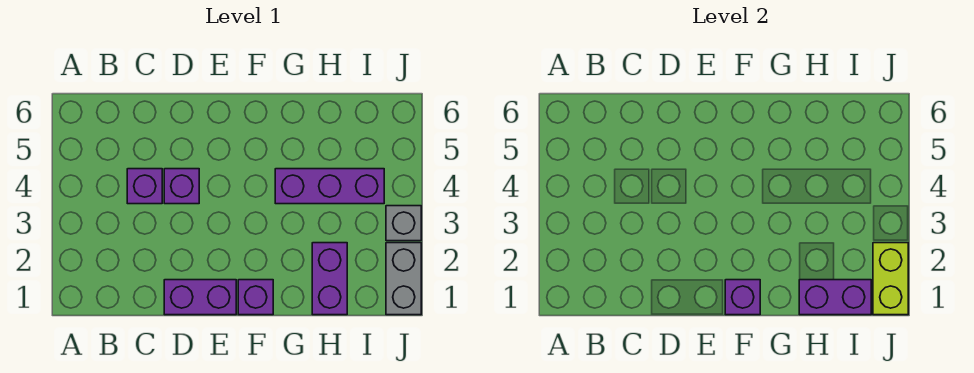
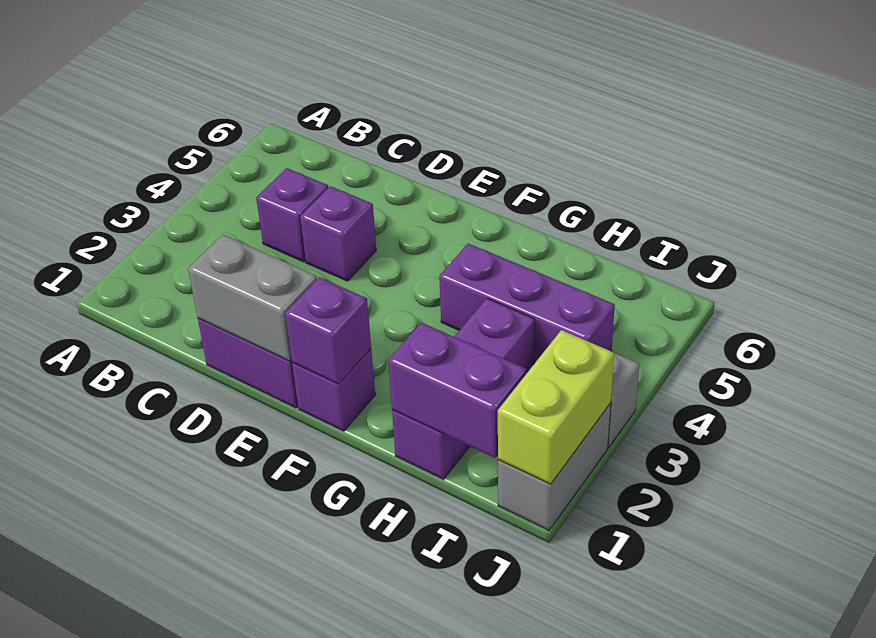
none -> grey brick D1:E1 level 2
purple brick H1:H2 level 1 -> purple brick H1:H3 level 1

